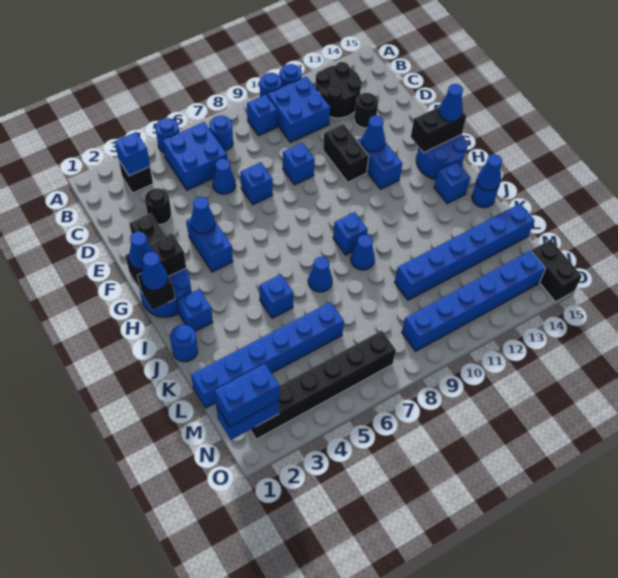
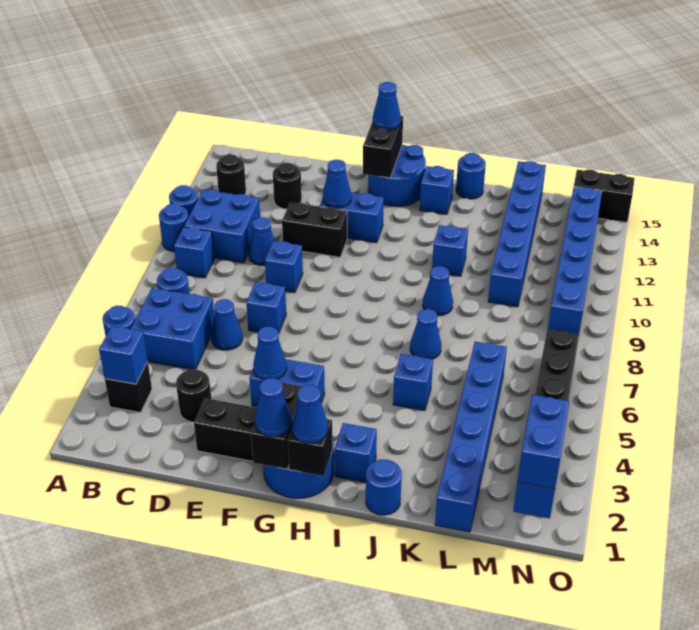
black round brick B12:C13 level 1 -> black round brick B13 level 1
blue brick I9 level 1 -> blue brick J11 level 1
blue cone J15 level 2 -> blue cone D10 level 1

